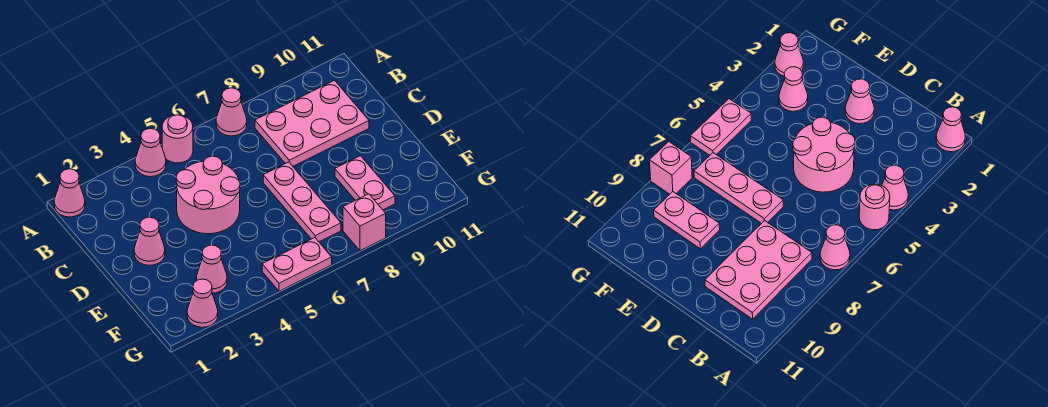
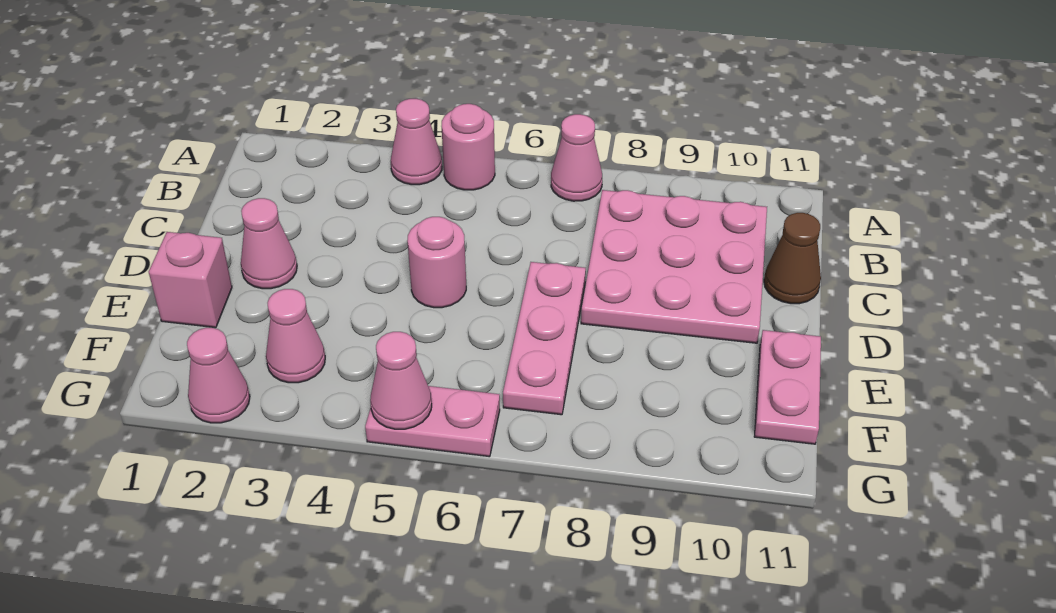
pink cone A1 level 1 -> pink cone G5 level 2
pink plate B8:C10 level 1 -> pink plate B8:D10 level 1
pink round brick C4:D5 level 1 -> pink round brick D5 level 1
none -> brown cone C11 level 1
pink plate E9:F9 level 1 -> pink plate E11:F11 level 1
pink brick G8 level 1 -> pink brick E1 level 1

